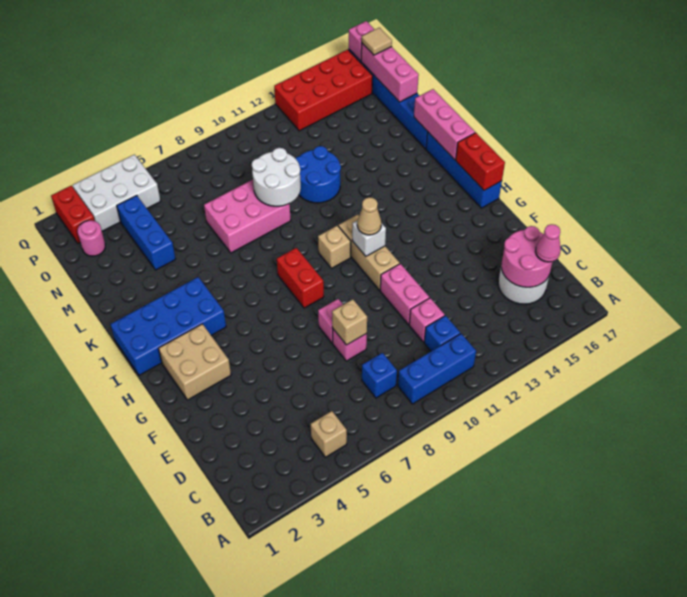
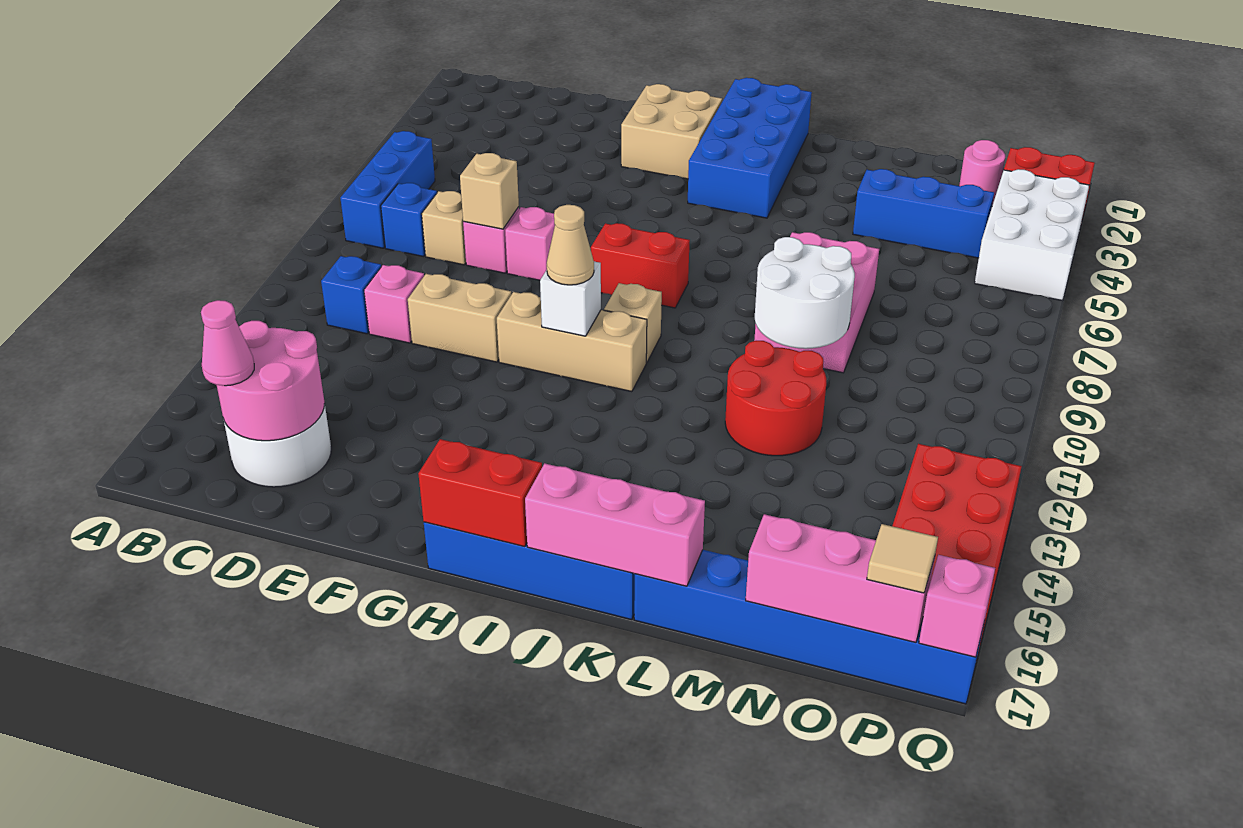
tan brick B5 level 1 -> tan brick D8 level 1
blue brick B9:B11 level 1 -> blue brick B6:B8 level 1
pink brick E11:F11 level 1 -> tan brick E11:F11 level 1
blue round brick L11:M12 level 1 -> red round brick L11:M12 level 1

